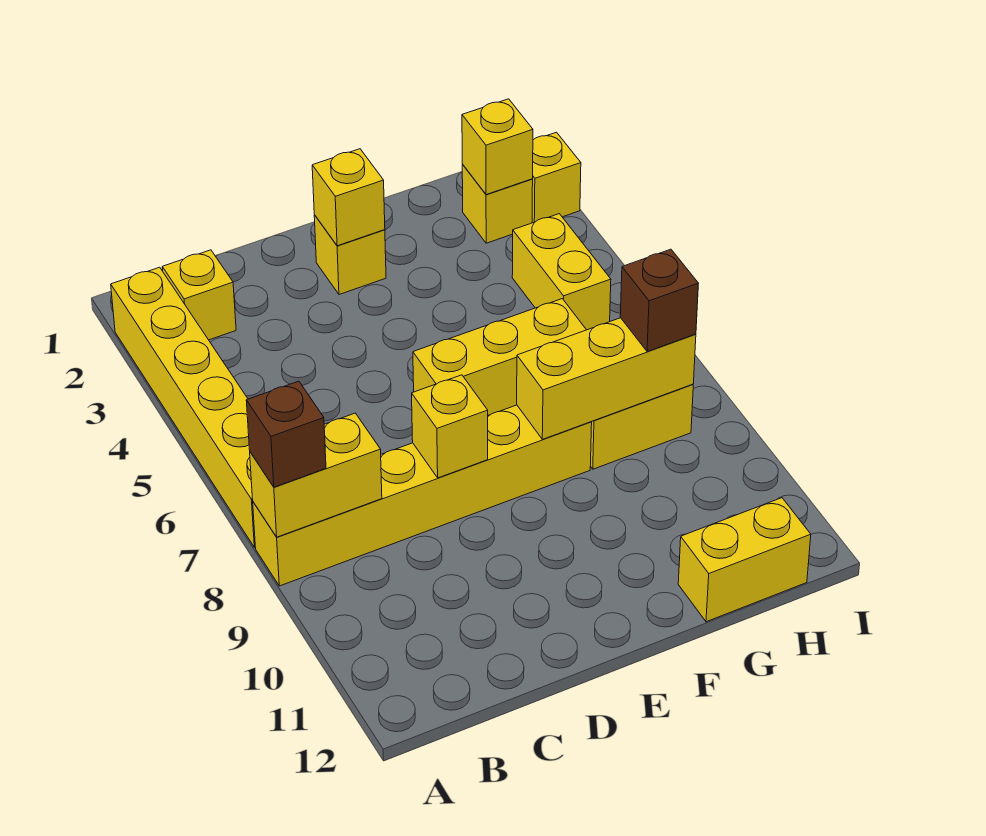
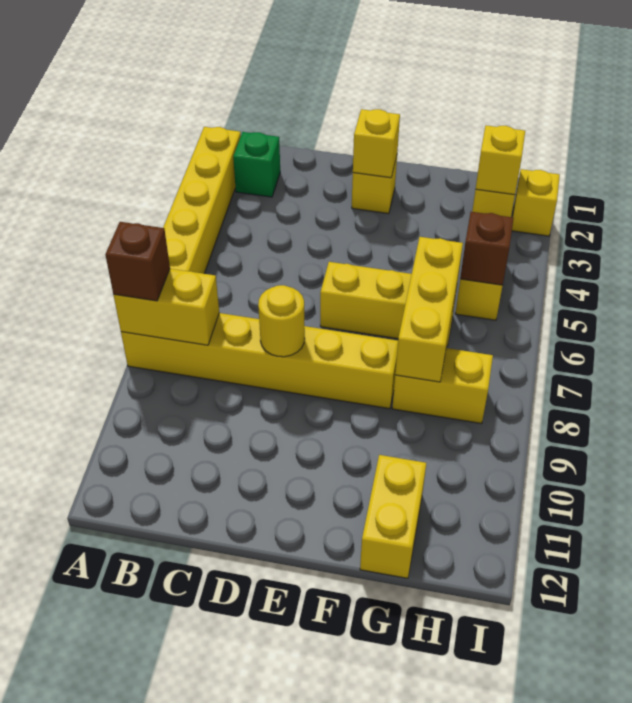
yellow brick B2 level 1 -> green brick B2 level 1
yellow brick D8 level 2 -> yellow round brick D8 level 2
yellow brick F8:H8 level 2 -> yellow brick G6:G8 level 2
yellow brick G12:H12 level 1 -> yellow brick G11:G12 level 1
brown brick H8 level 3 -> brown brick H5 level 2

